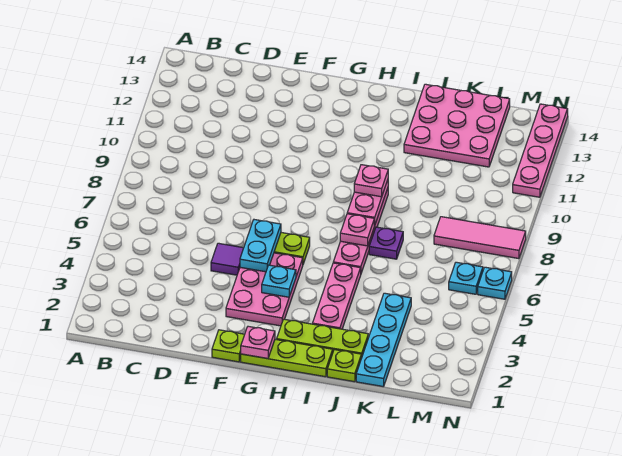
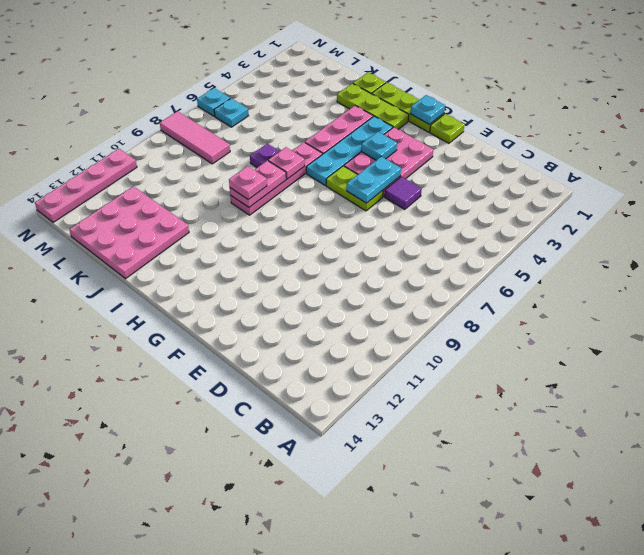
pink plate G1 level 2 -> cyan plate G1 level 2
cyan plate K1:K4 level 1 -> cyan plate H3:H6 level 1

